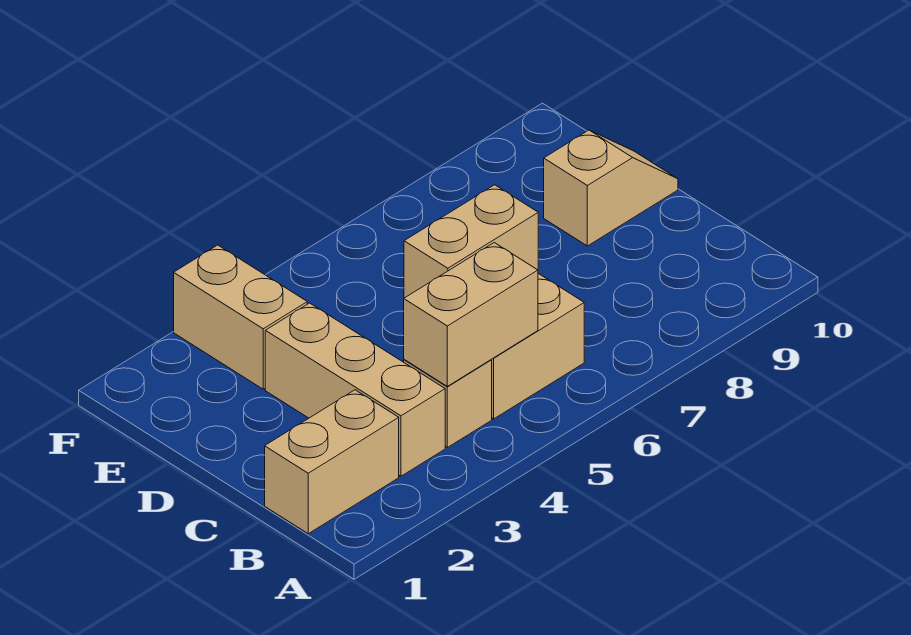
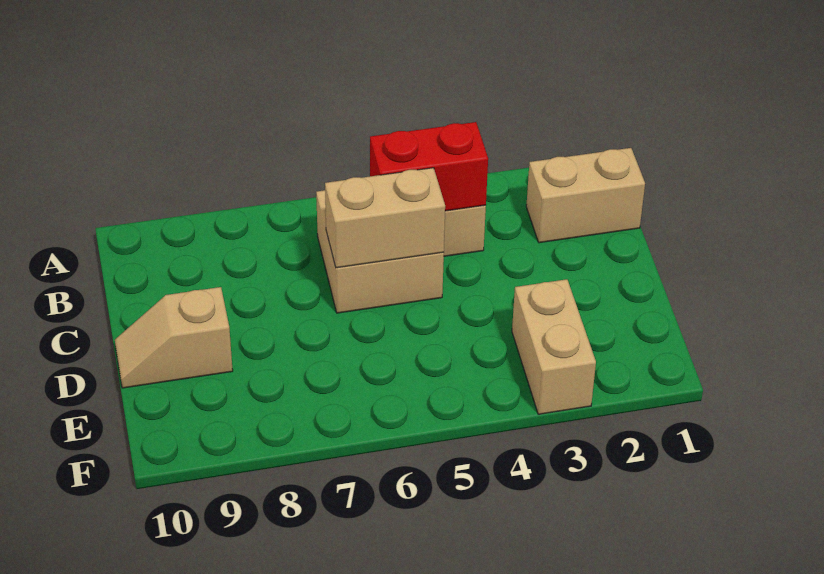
tan brick B3:D3 level 1 -> none
tan brick B4:B5 level 2 -> red brick B4:B5 level 2

